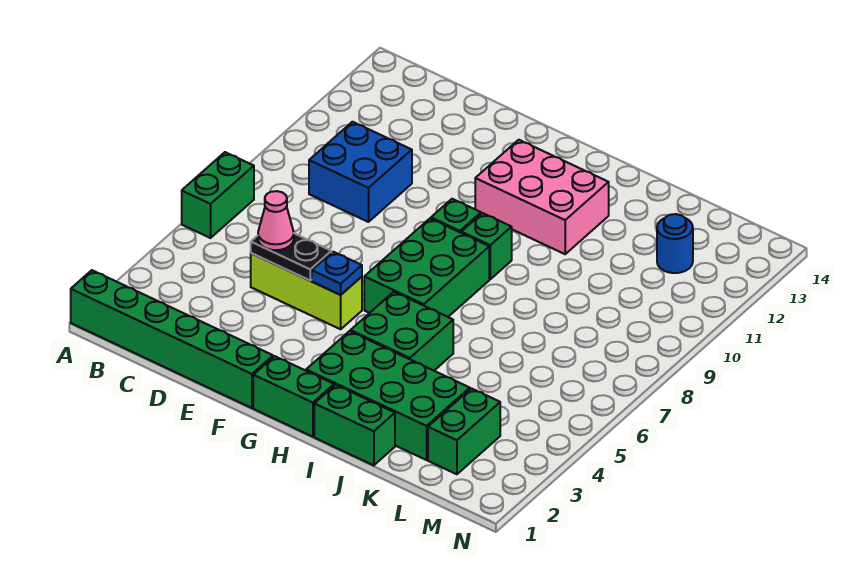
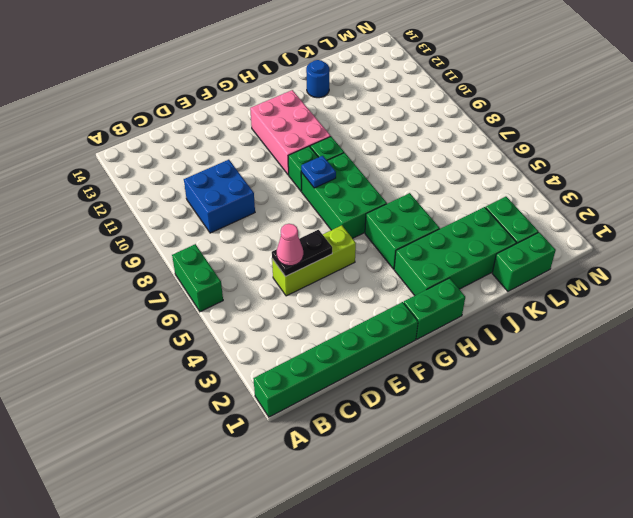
blue plate F5 level 2 -> blue plate G8 level 2
pink brick G11:I12 level 1 -> pink brick G10:H12 level 1
green brick I1:J1 level 1 -> green brick K1:L1 level 1
blue round brick L12 level 1 -> blue round brick J13 level 1

